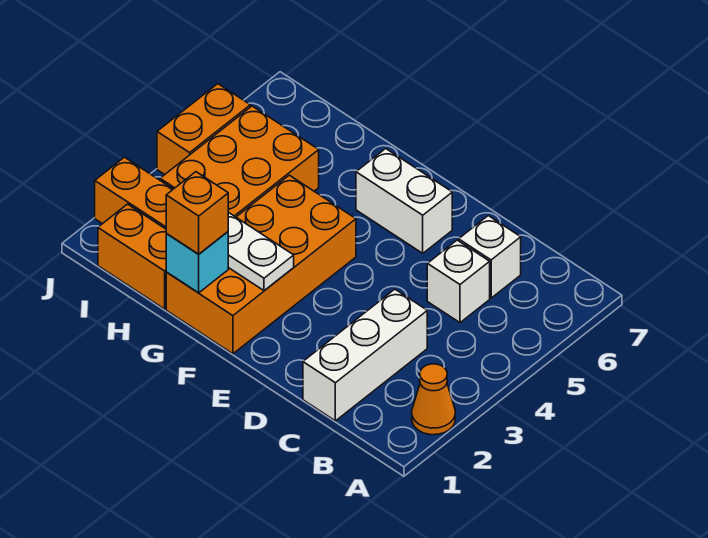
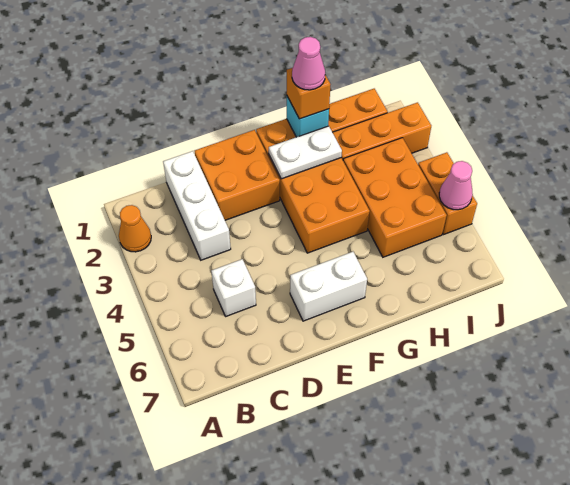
white brick C6 level 1 -> none
none -> orange brick D1:E2 level 1
none -> pink cone G1 level 4
none -> pink cone J5 level 2

